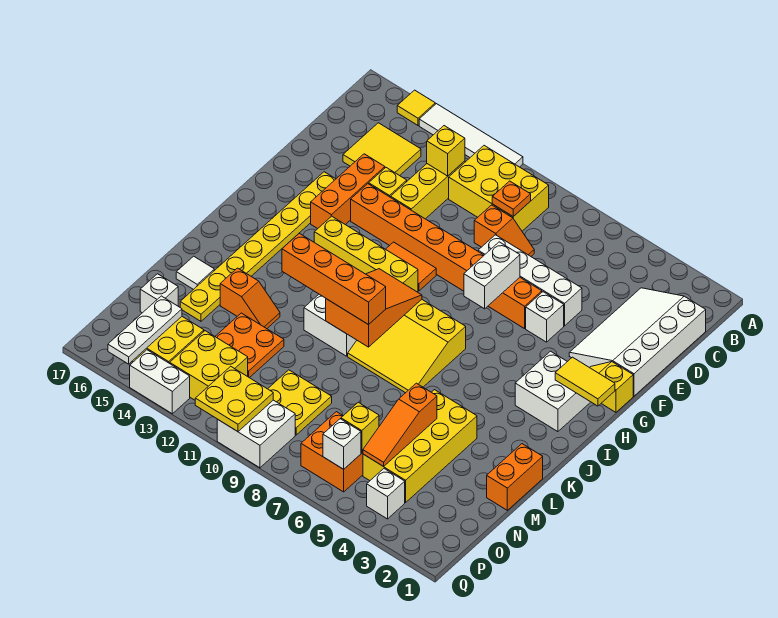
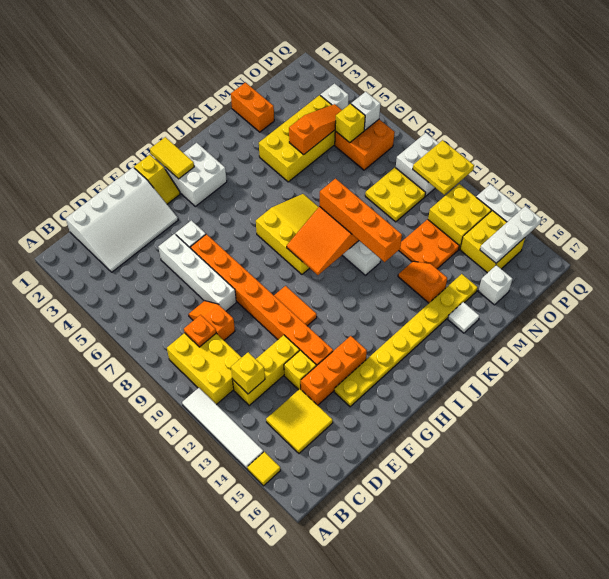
white brick F7:G7 level 2 -> none
yellow brick H10:H13 level 1 -> none
orange brick L1:M1 level 1 -> orange brick M1:M2 level 1

